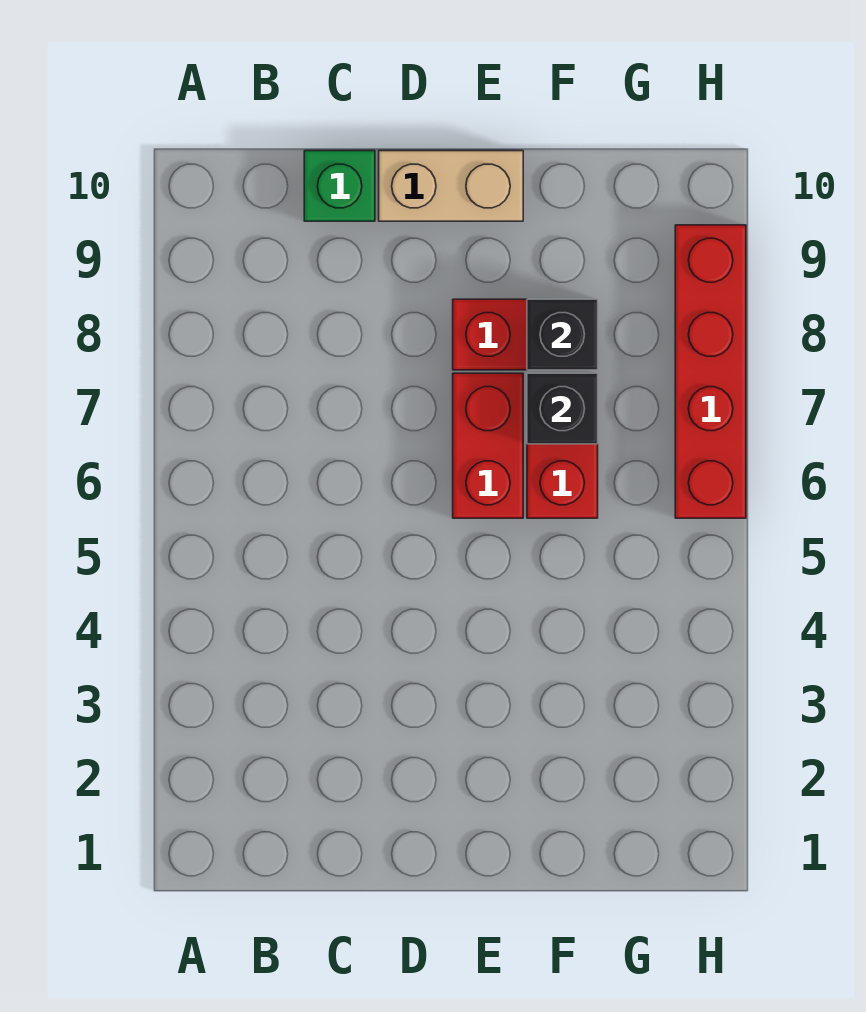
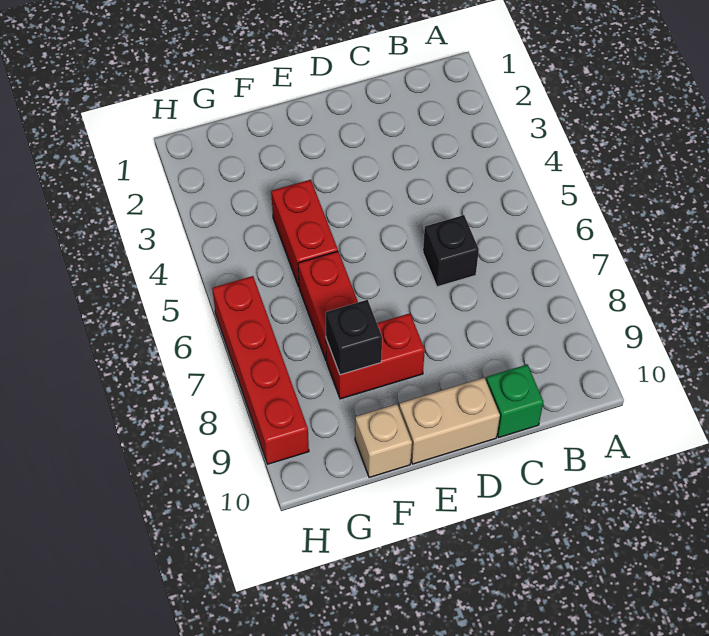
red brick E6:E7 level 1 -> red brick F4:F5 level 1
black brick F7 level 2 -> black brick C6 level 1
none -> tan brick F10 level 1

